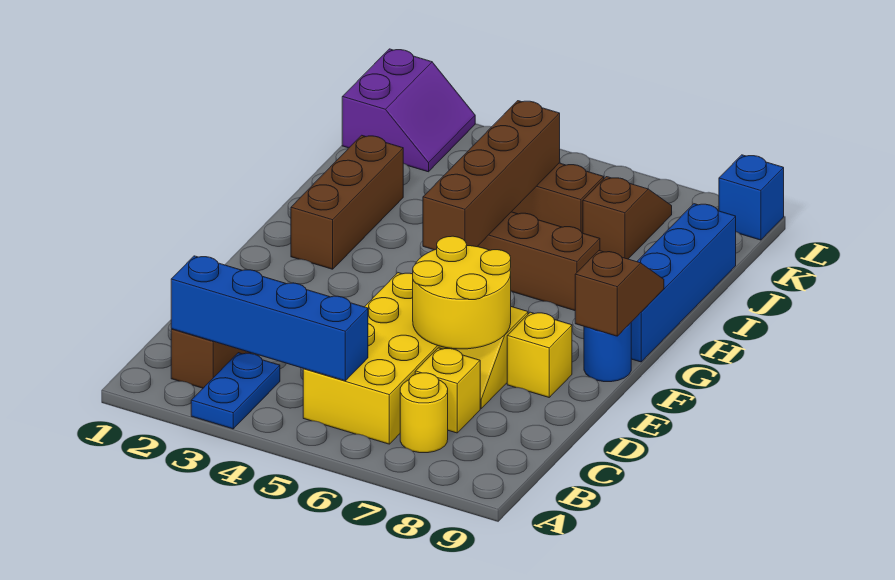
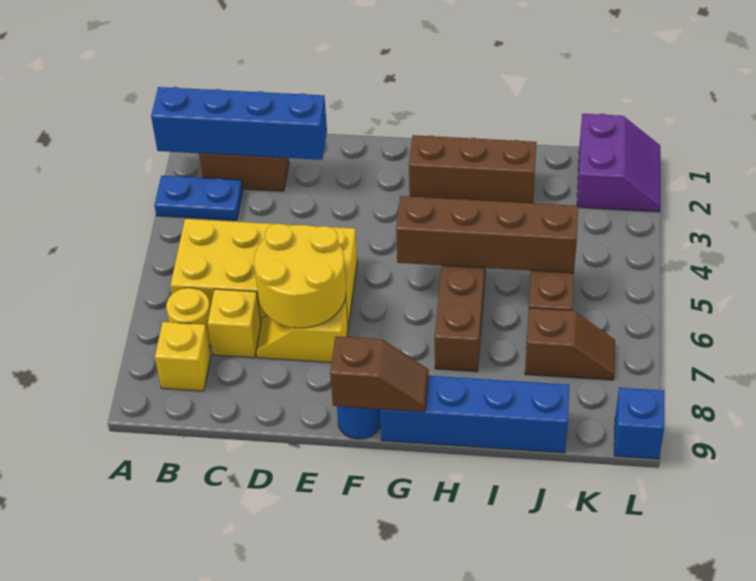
blue brick B2:B5 level 2 -> blue brick A2:D2 level 2
yellow brick E8 level 1 -> yellow brick B8 level 1
purple slope K1:L2 level 1 top 1 -> purple slope K1:L2 level 1 top K

